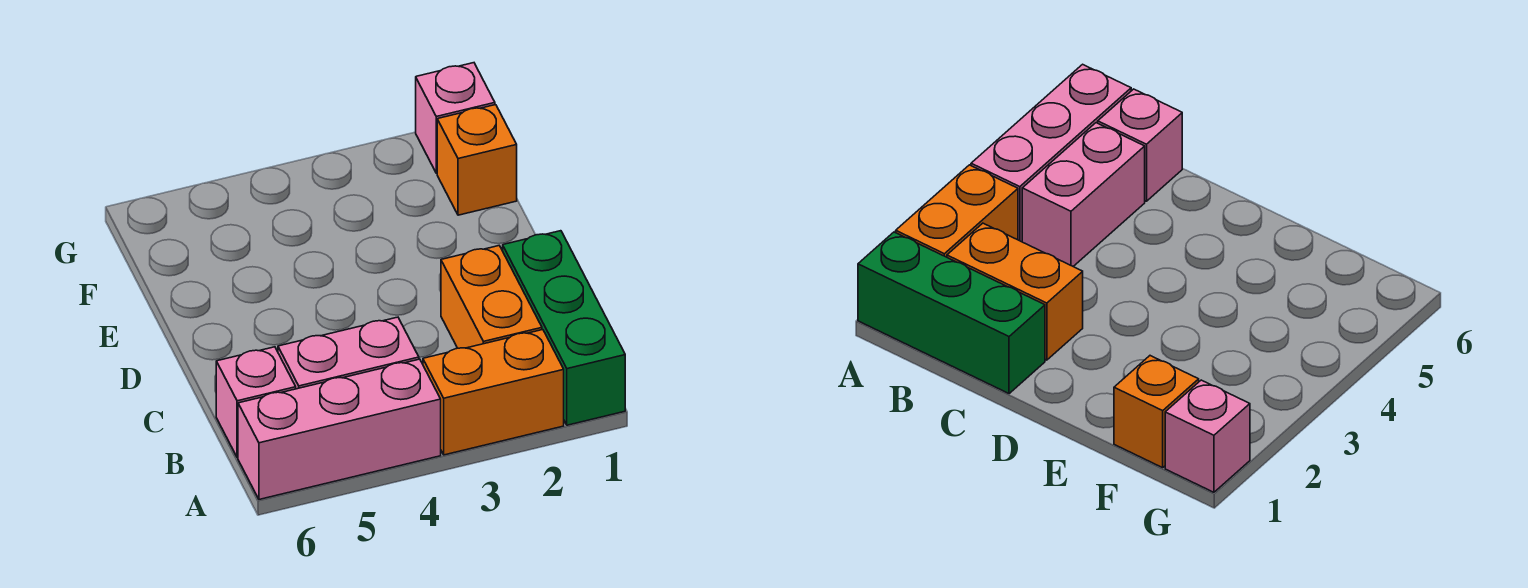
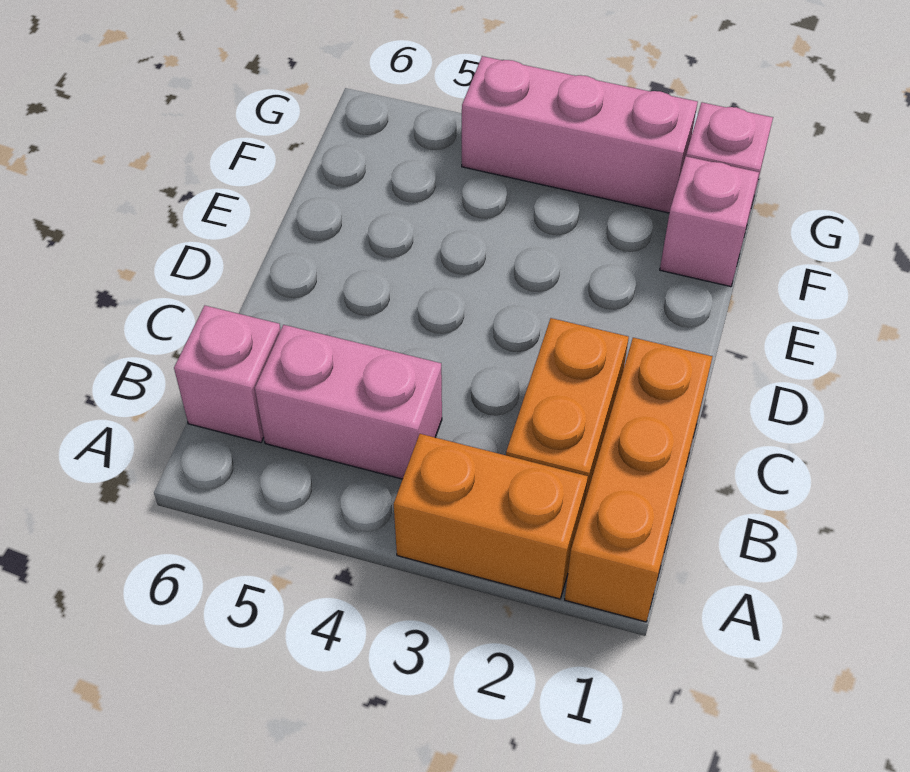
green brick A1:C1 level 1 -> orange brick A1:C1 level 1
pink brick A4:A6 level 1 -> pink brick G2:G4 level 1
orange brick F1 level 1 -> pink brick F1 level 1

